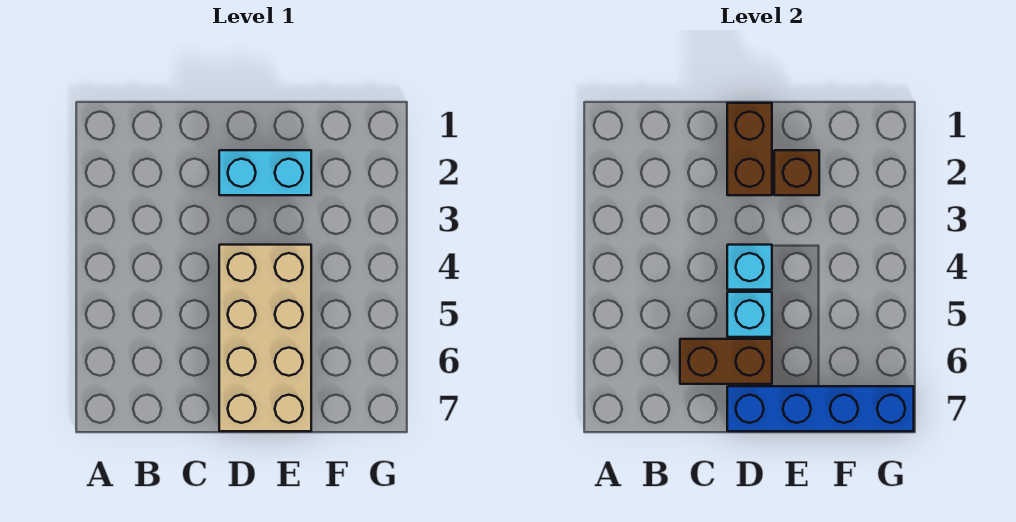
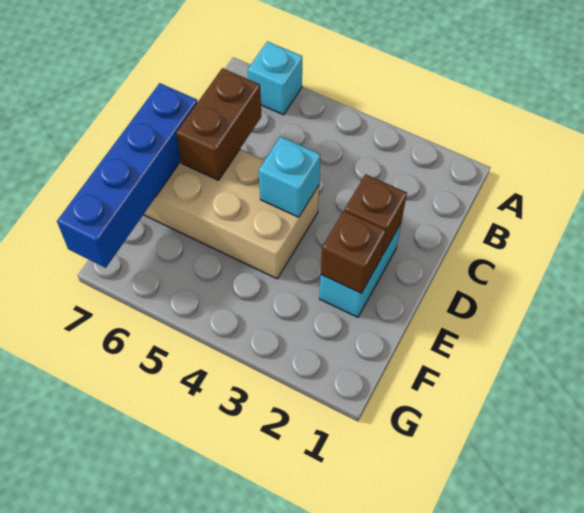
brown brick D1:D2 level 2 -> brown brick D2 level 2
cyan brick D5 level 2 -> cyan brick A6 level 1

